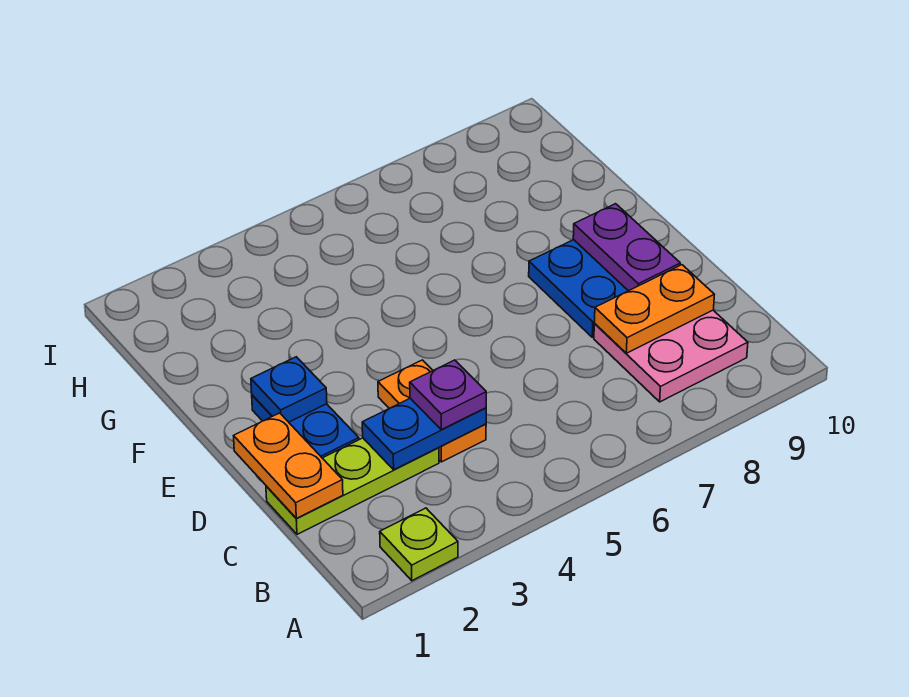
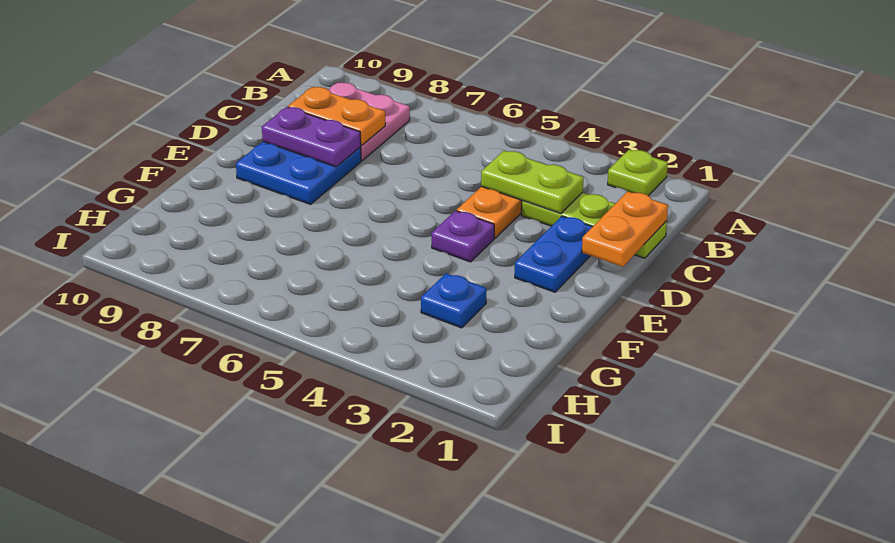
blue plate C3:C4 level 2 -> lime plate C3:C4 level 2
purple plate C4 level 3 -> purple plate E4 level 1
purple plate D9:E9 level 2 -> purple plate D8:D9 level 2
blue plate E2 level 2 -> blue plate G3 level 1

